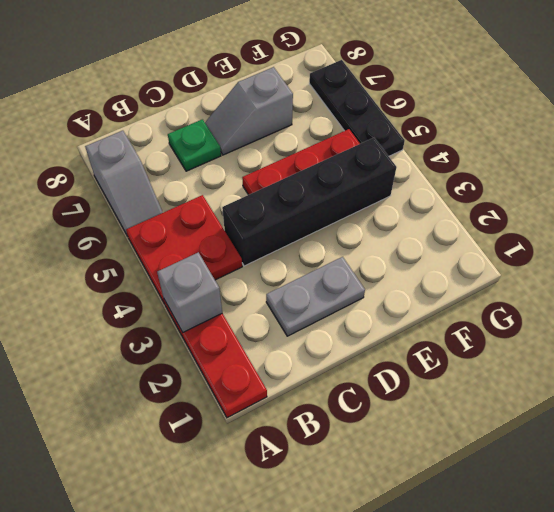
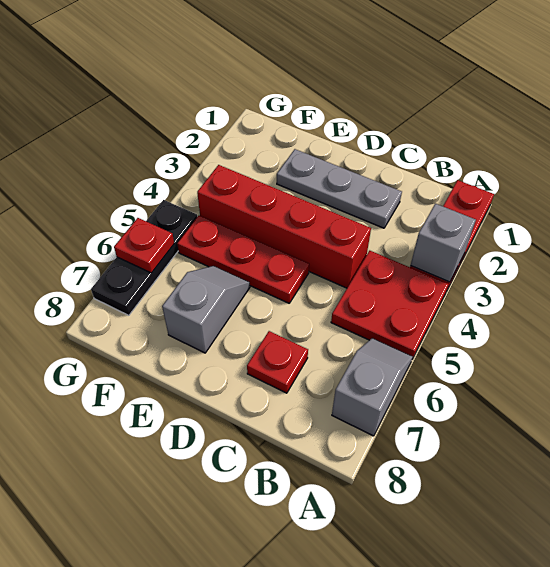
grey plate C2:D2 level 1 -> grey plate C2:E2 level 1
black brick C4:F4 level 1 -> red brick C4:F4 level 1
green plate C7 level 1 -> red plate C7 level 1
grey slope D7:E7 level 1 top E -> grey slope E6:E7 level 1 top 7
none -> red plate G6 level 2

